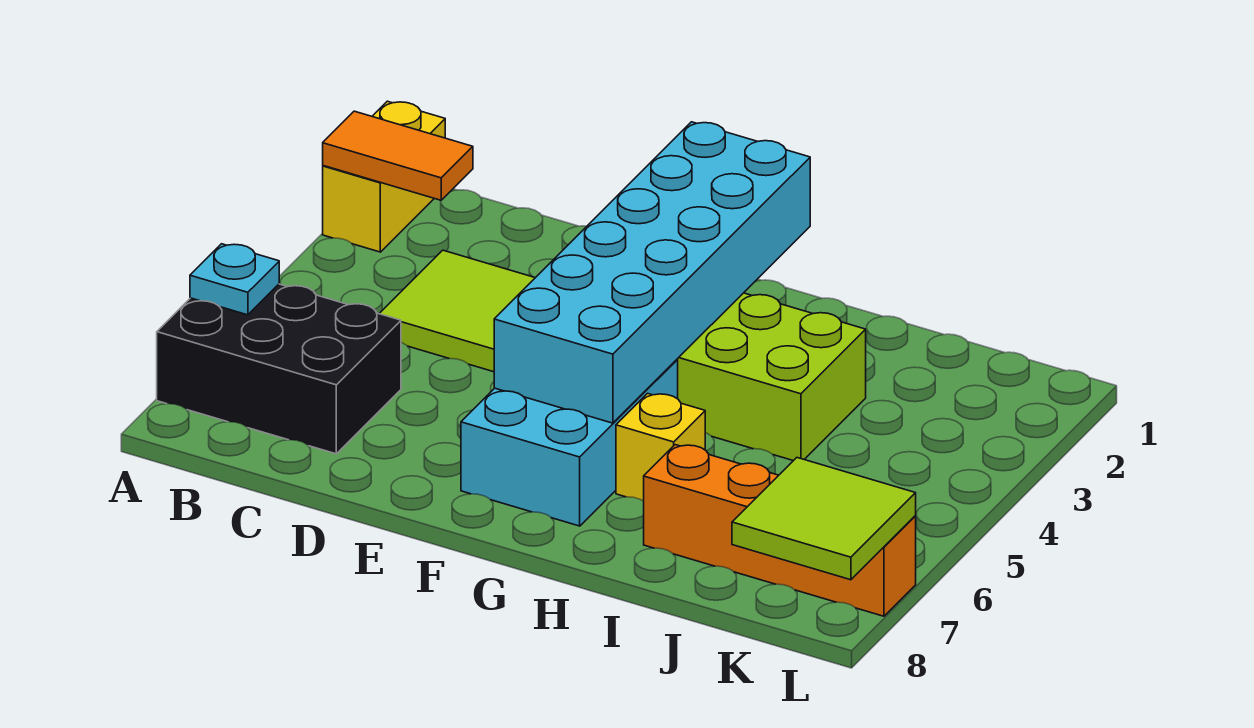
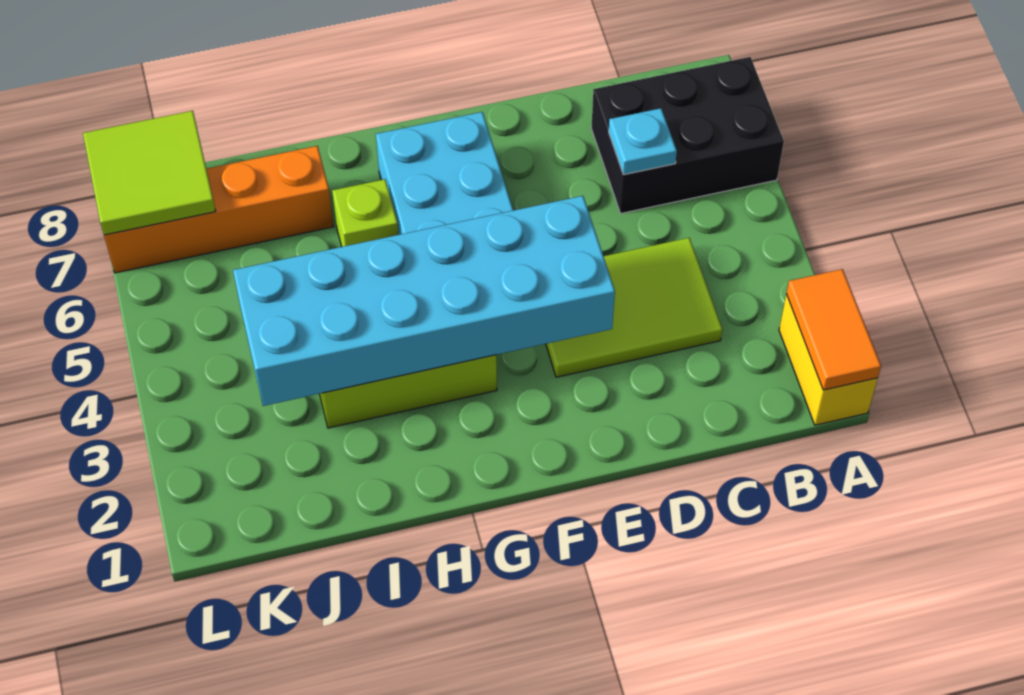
orange tile A2:B2 level 2 -> orange tile A1:A2 level 2
cyan plate A6 level 2 -> cyan plate C6 level 2
cyan brick F1:G6 level 2 -> cyan brick E3:J4 level 2
yellow brick H6 level 1 -> lime brick H6 level 1

